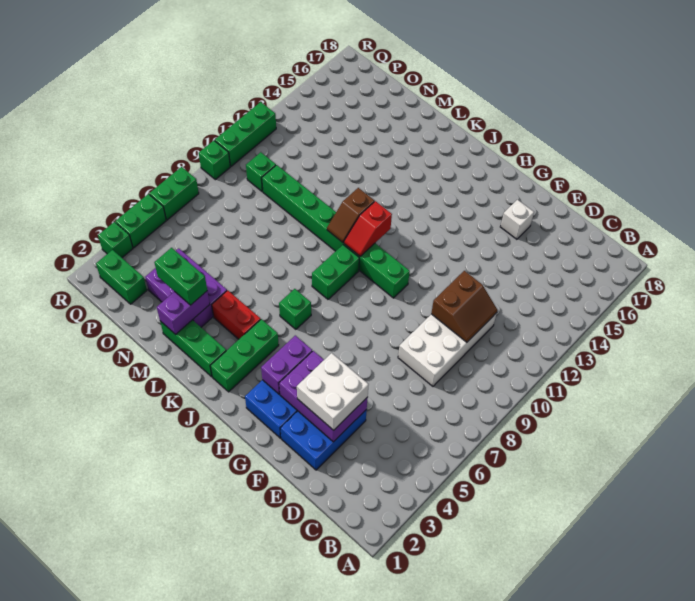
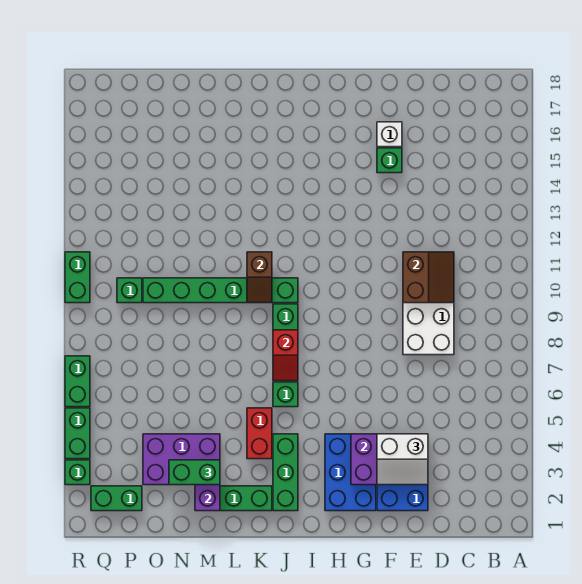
white brick E3:F4 level 3 -> white slope E3:F4 level 3 top 4
purple brick H3:H4 level 2 -> none
green brick H10:O10 level 1 -> green brick J10:O10 level 1
red slope J10:J11 level 2 top 11 -> red slope J7:J8 level 2 top 8
red brick K4:L4 level 1 -> red brick K4:K5 level 1
green brick R9 level 1 -> green brick F15 level 1
green brick R10:R12 level 1 -> green brick R10:R11 level 1

